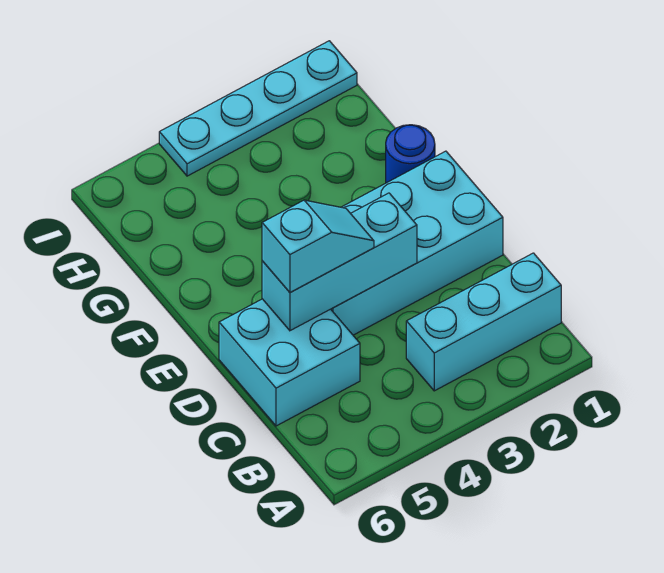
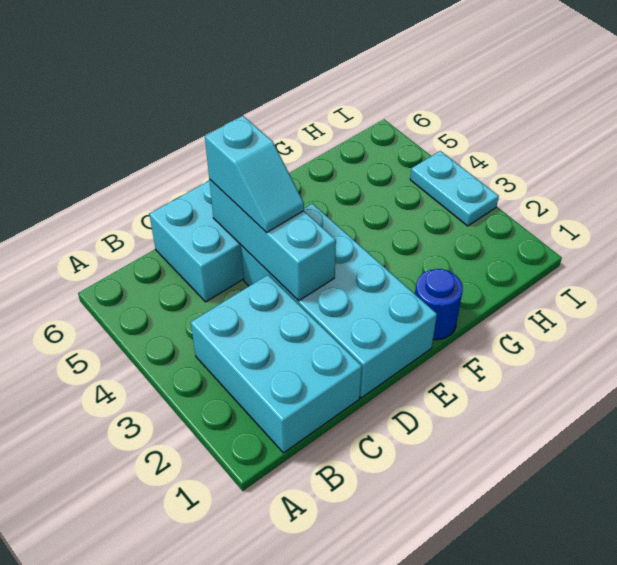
cyan brick B1:B3 level 1 -> cyan brick B1:C3 level 1
cyan plate I1:I4 level 1 -> cyan plate I3:I4 level 1

